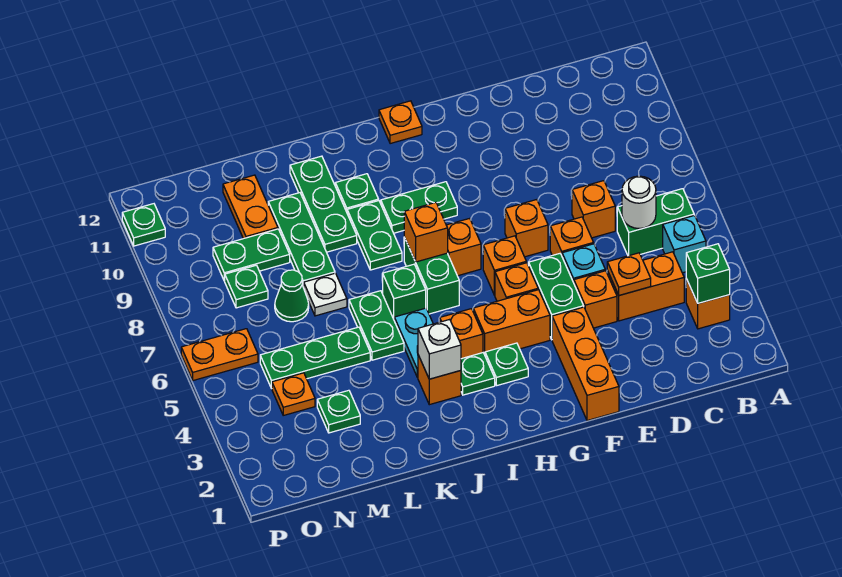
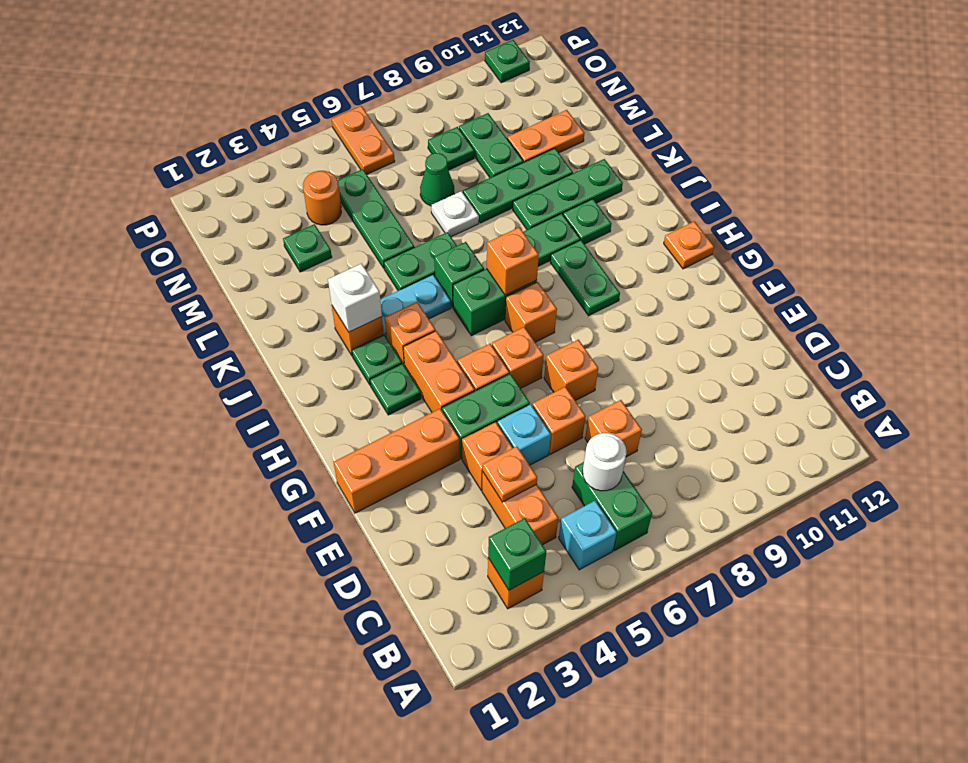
orange plate N4 level 1 -> orange round brick N4 level 1

